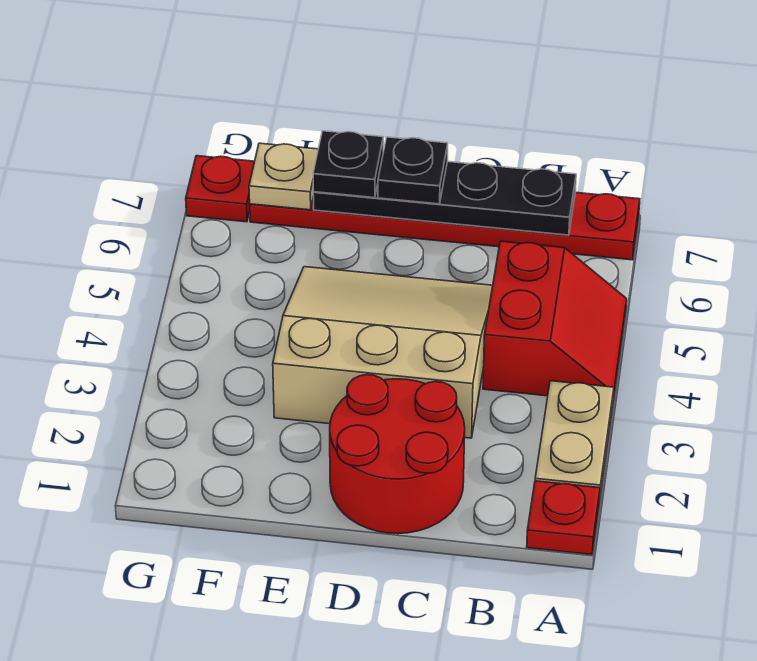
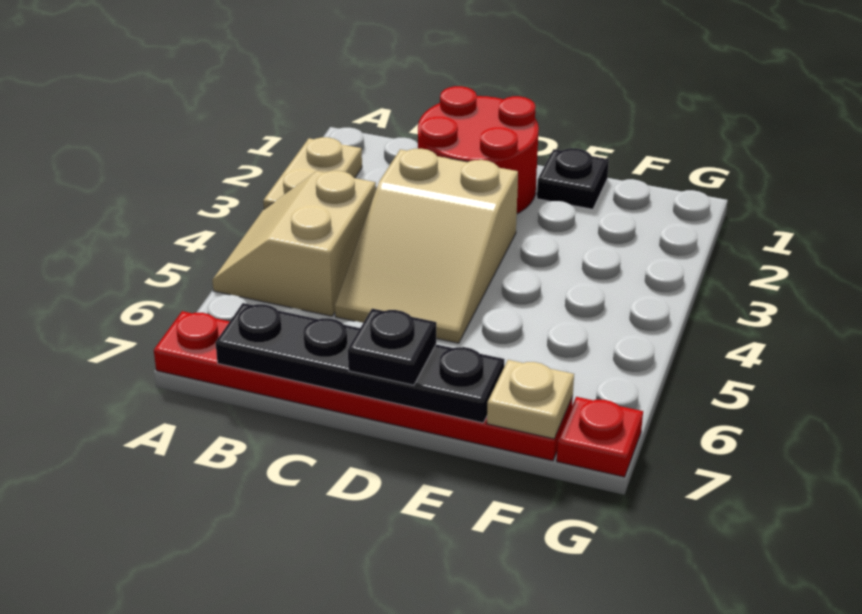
red plate A1 level 1 -> none
red slope A4:B5 level 1 top B -> tan slope A4:B5 level 1 top B
tan slope C3:E5 level 1 top 3 -> tan slope C3:D5 level 1 top 3
black plate E7 level 3 -> black plate E1 level 1

